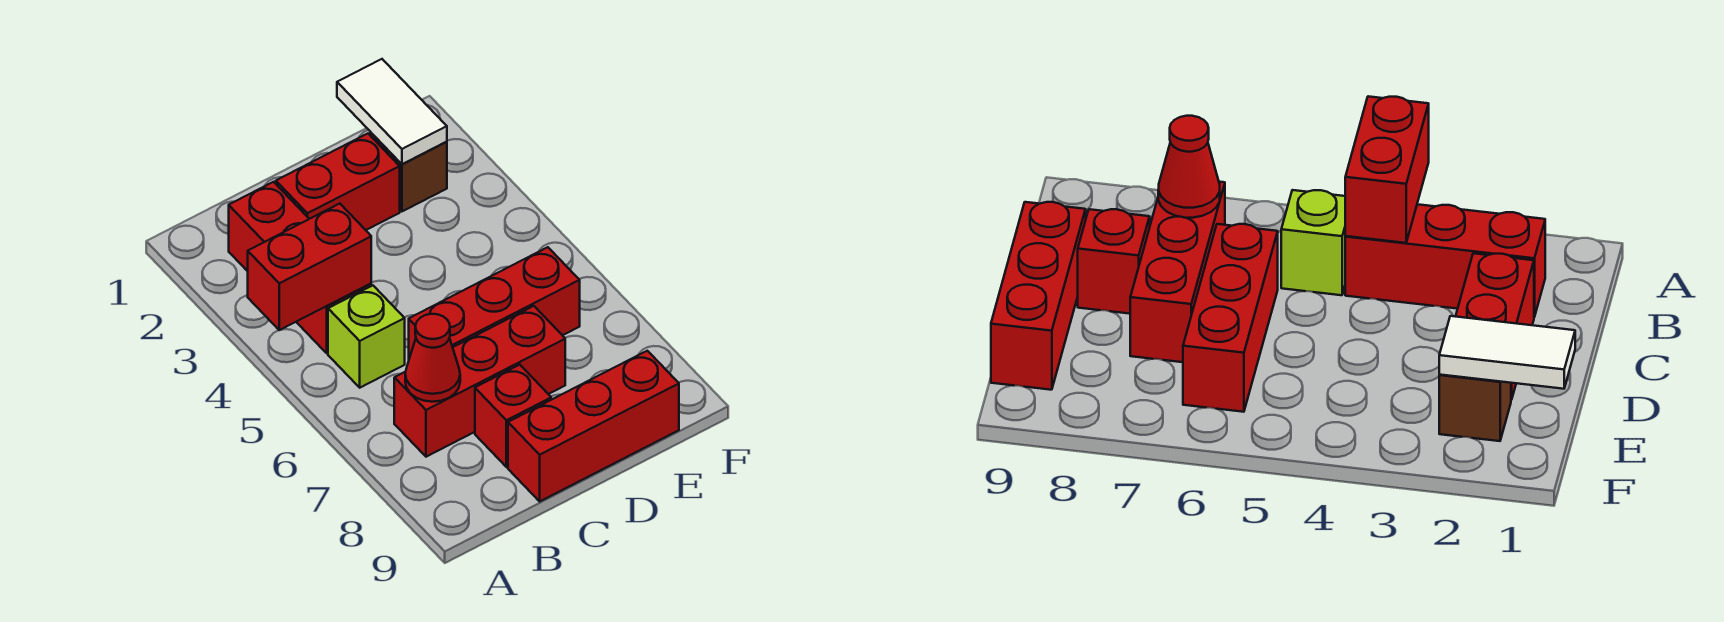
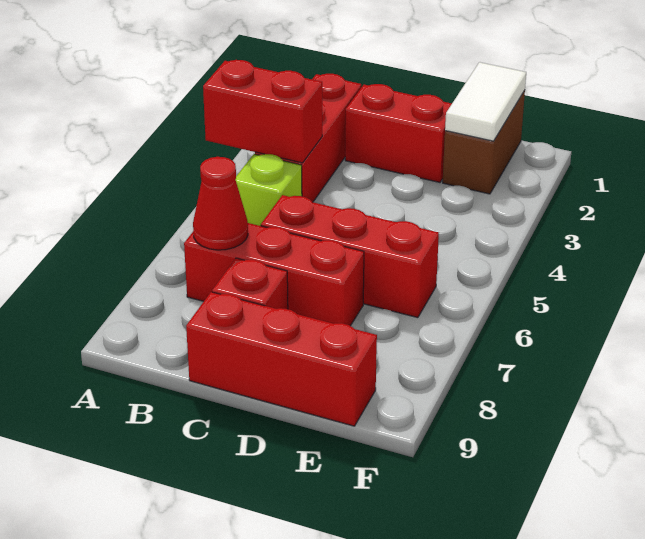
brown brick E2 level 1 -> brown brick E1:E2 level 1

